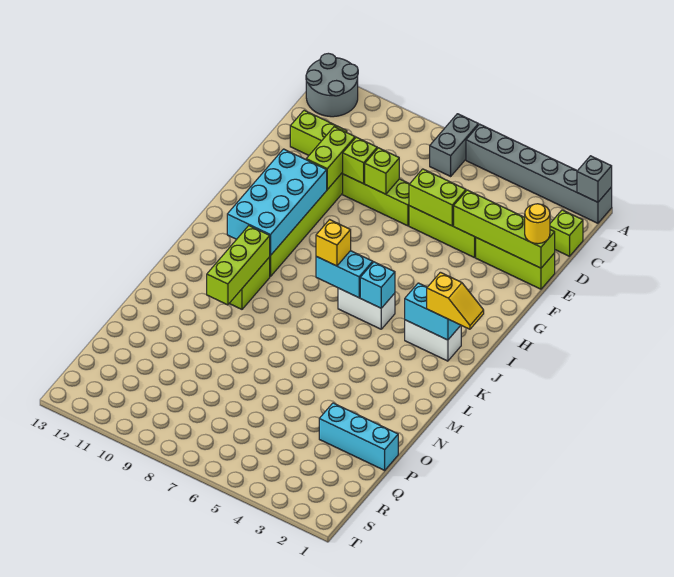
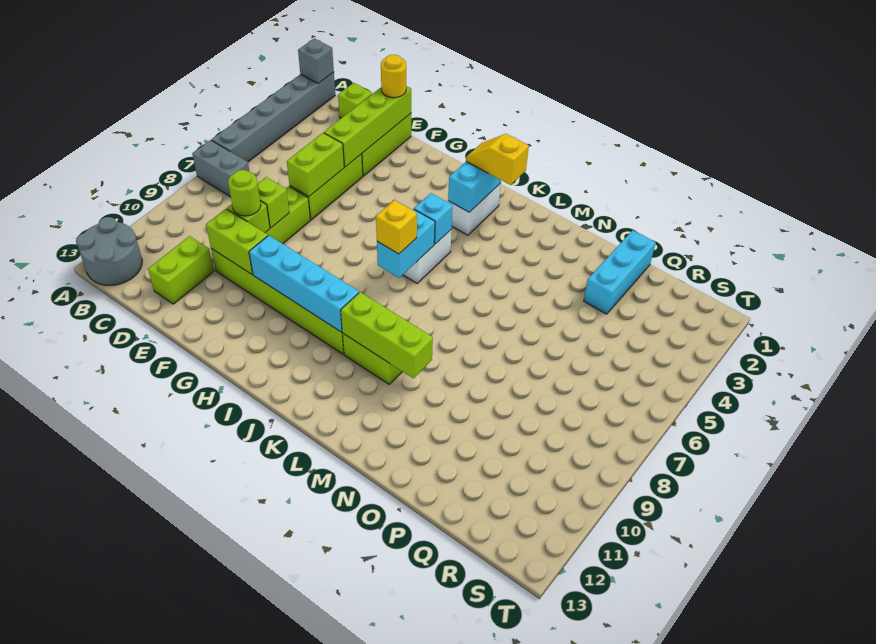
none -> lime round brick E9 level 3
cyan brick G10:J11 level 2 -> cyan brick G10:J10 level 2
yellow slope J1:J2 level 3 top 2 -> yellow slope J2:K2 level 3 top K

